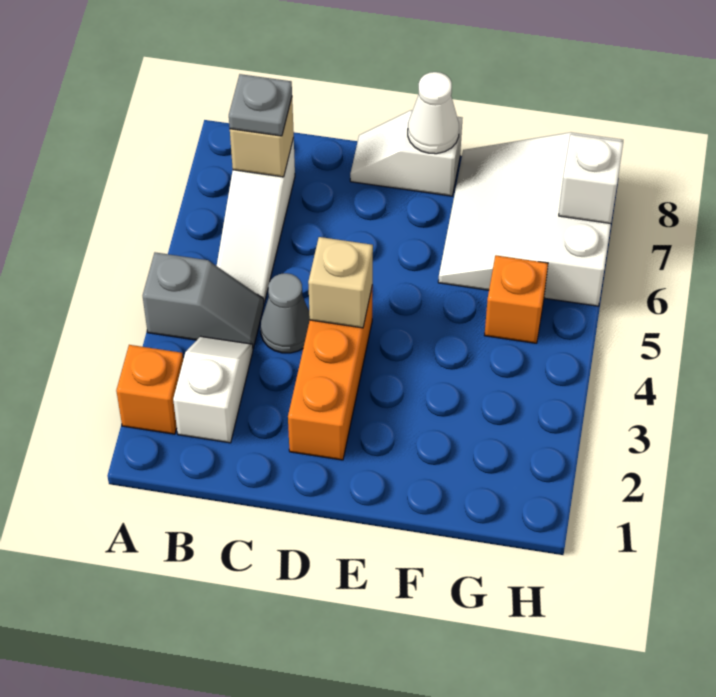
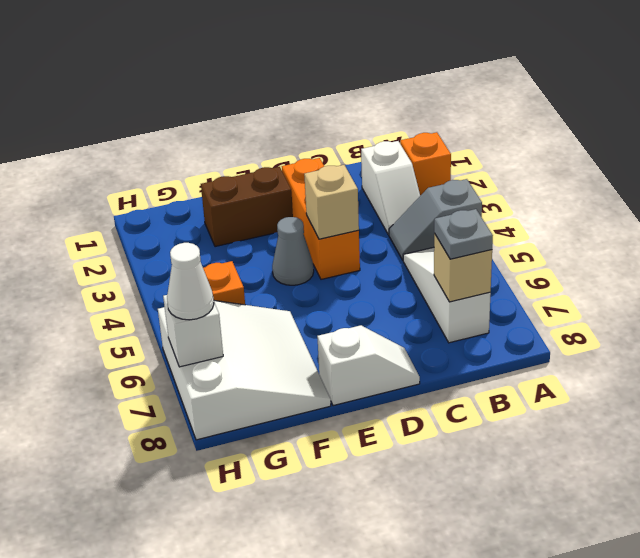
grey cone C4 level 1 -> grey cone E4 level 1
none -> brown brick E2:F2 level 1
white cone E8 level 2 -> white cone H7 level 3

